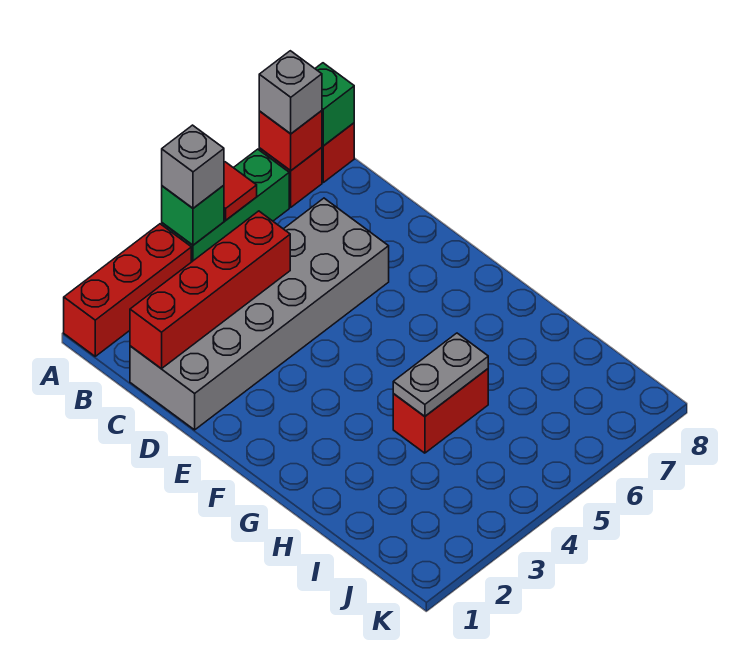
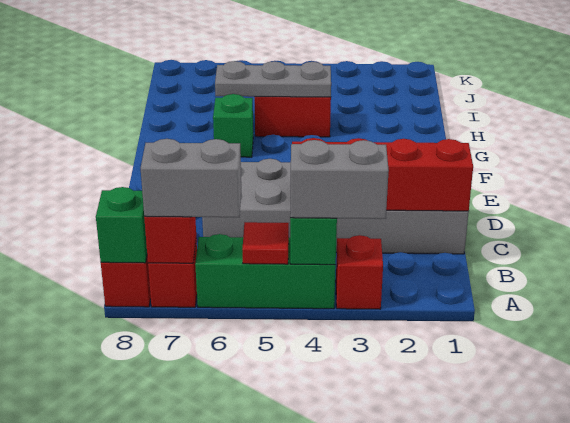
red brick A1:A3 level 1 -> red brick A3 level 1
grey brick A4 level 3 -> grey brick A3:A4 level 3
grey brick A7 level 3 -> grey brick A6:A7 level 3
none -> green brick G6 level 1
grey plate H4:H5 level 2 -> grey plate H4:H6 level 2

